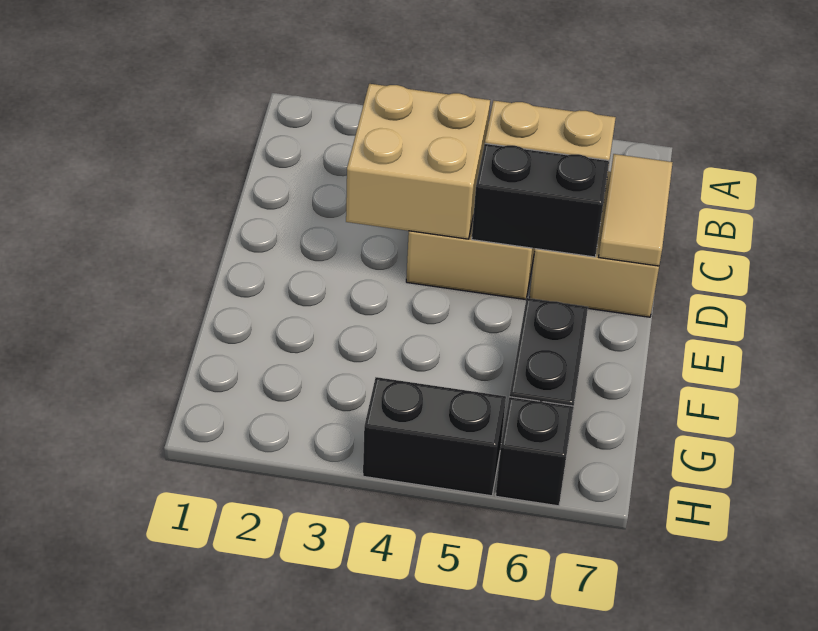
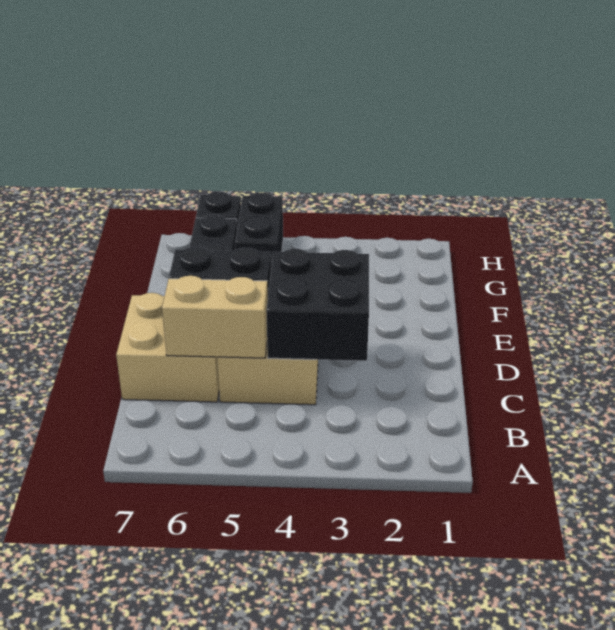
tan brick C3:D4 level 2 -> black brick C3:D4 level 2
tan tile C7:D7 level 2 -> none
black brick H4:H5 level 1 -> black brick G5:H5 level 1

